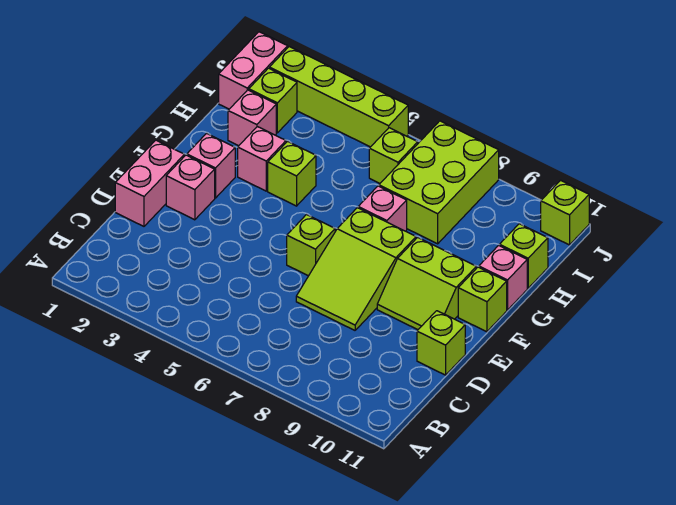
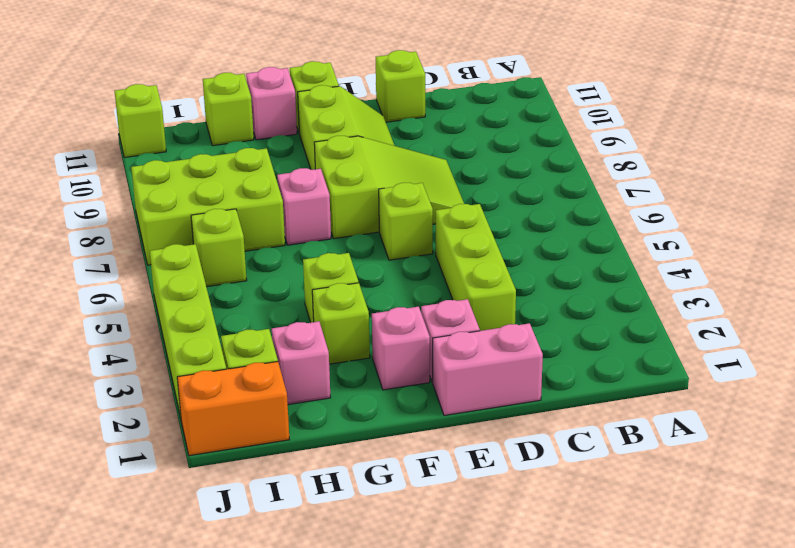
none -> lime brick D3:D5 level 1
pink brick G3 level 1 -> lime brick G3 level 1
pink brick I1:J1 level 1 -> orange brick I1:J1 level 1

